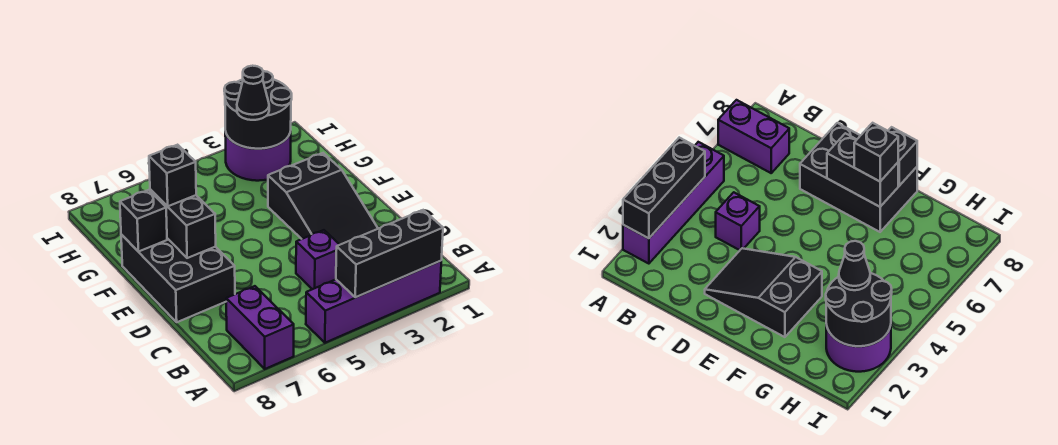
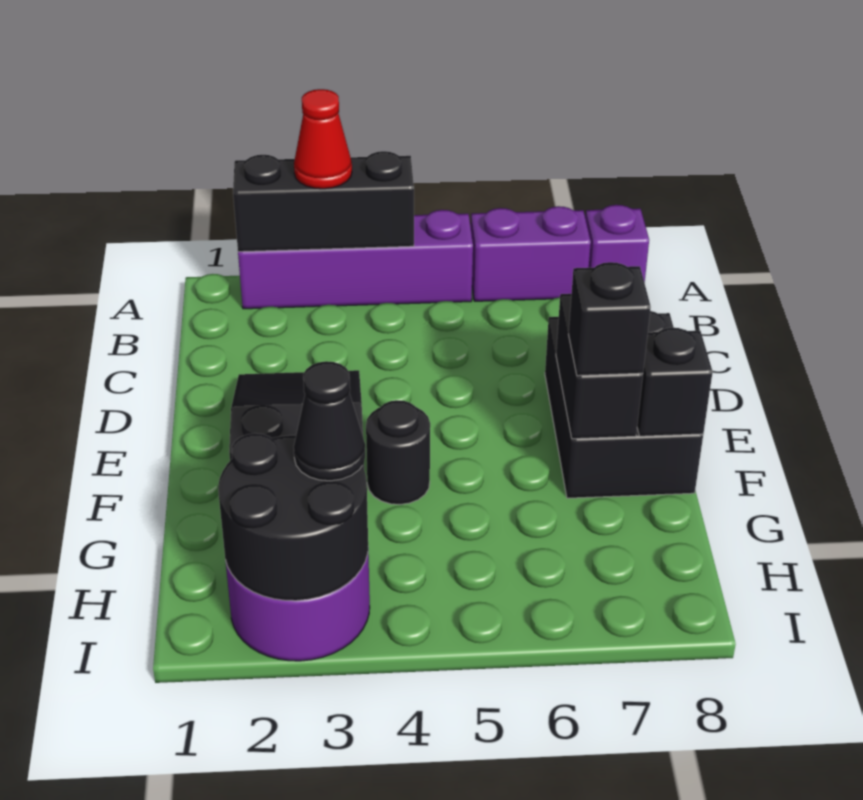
none -> red cone A3 level 3
purple brick A7:B7 level 1 -> purple brick A6:A7 level 1
purple brick C4 level 1 -> purple brick A8 level 1
none -> black round brick F4 level 1

